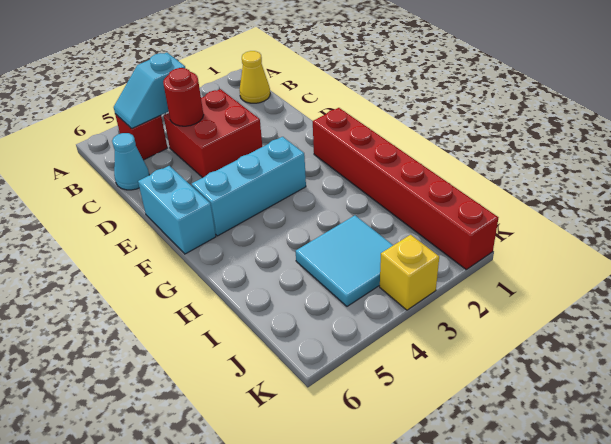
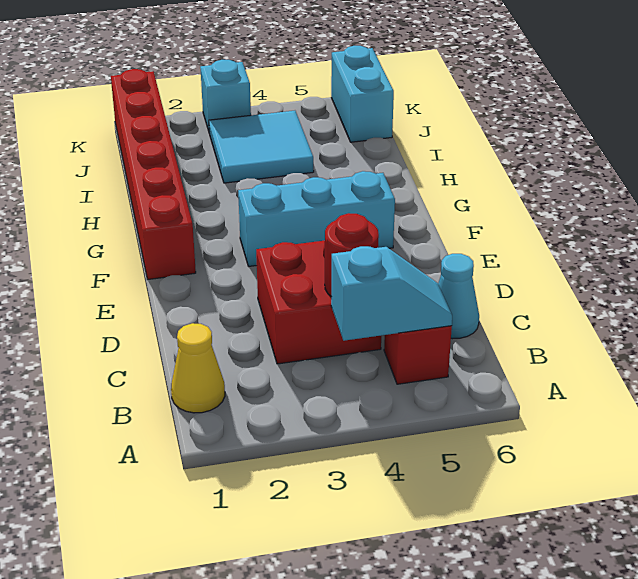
cyan brick E6:F6 level 1 -> cyan brick J6:K6 level 1
yellow brick K3 level 1 -> cyan brick K3 level 1

